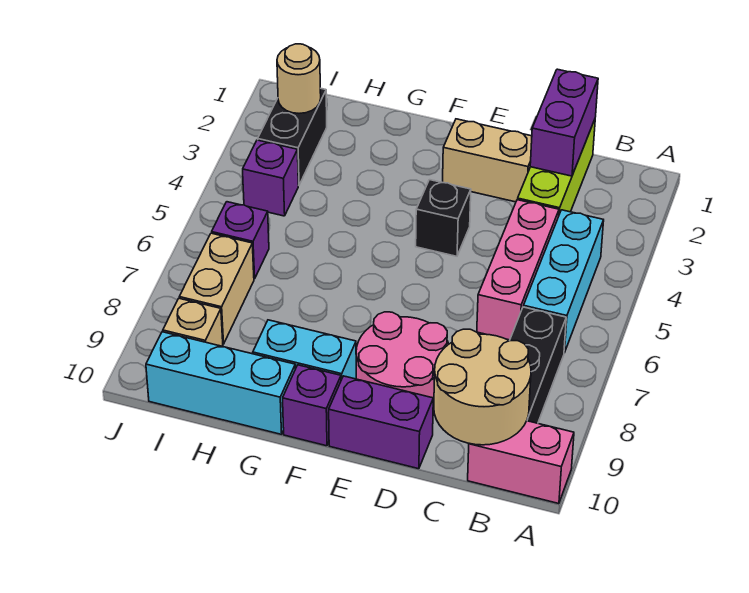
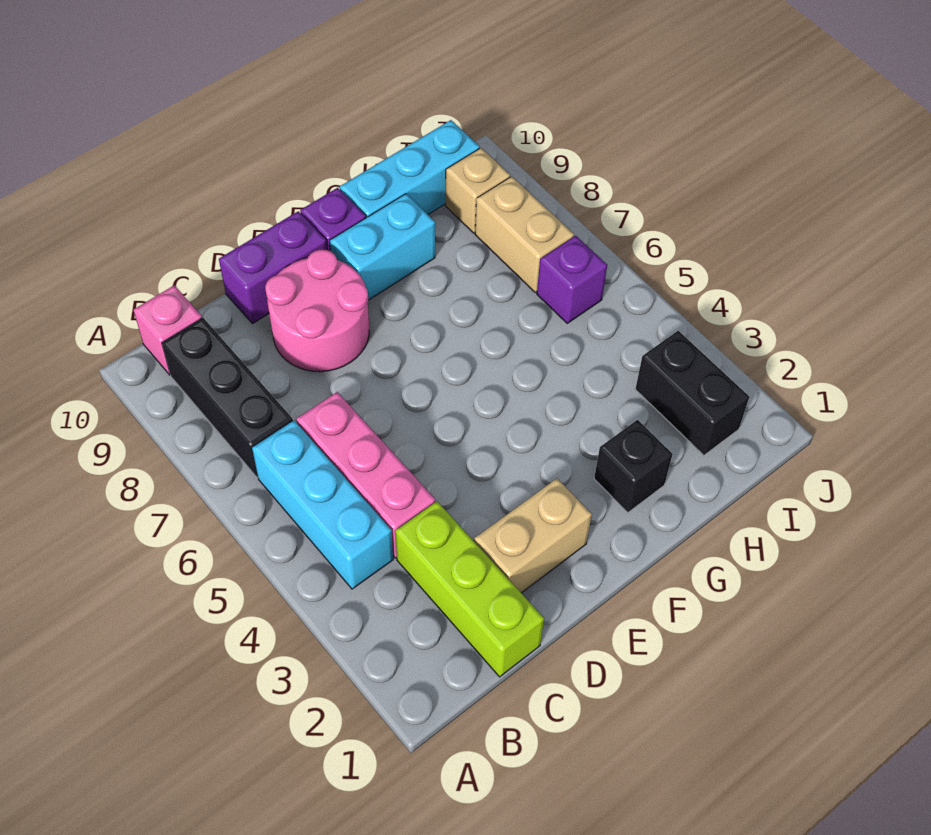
pink brick A10:B10 level 1 -> pink brick B10 level 1
tan round brick B9:C10 level 2 -> none
purple brick C1:C2 level 2 -> none
black brick E4 level 1 -> black brick G2 level 1
tan round brick I2 level 2 -> none
purple brick I4 level 1 -> none

